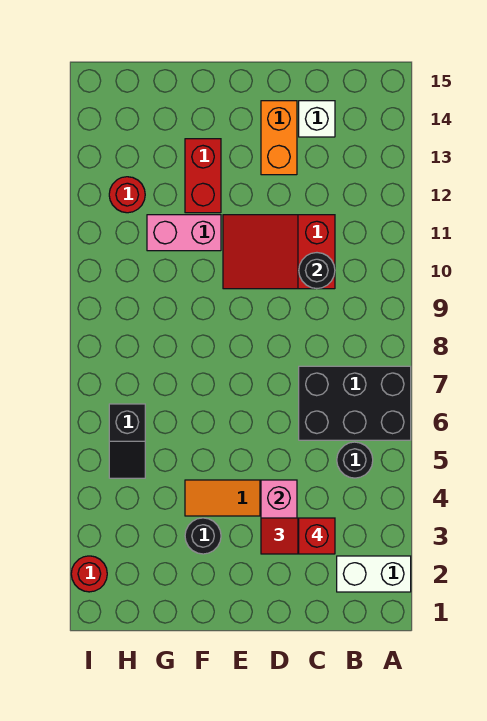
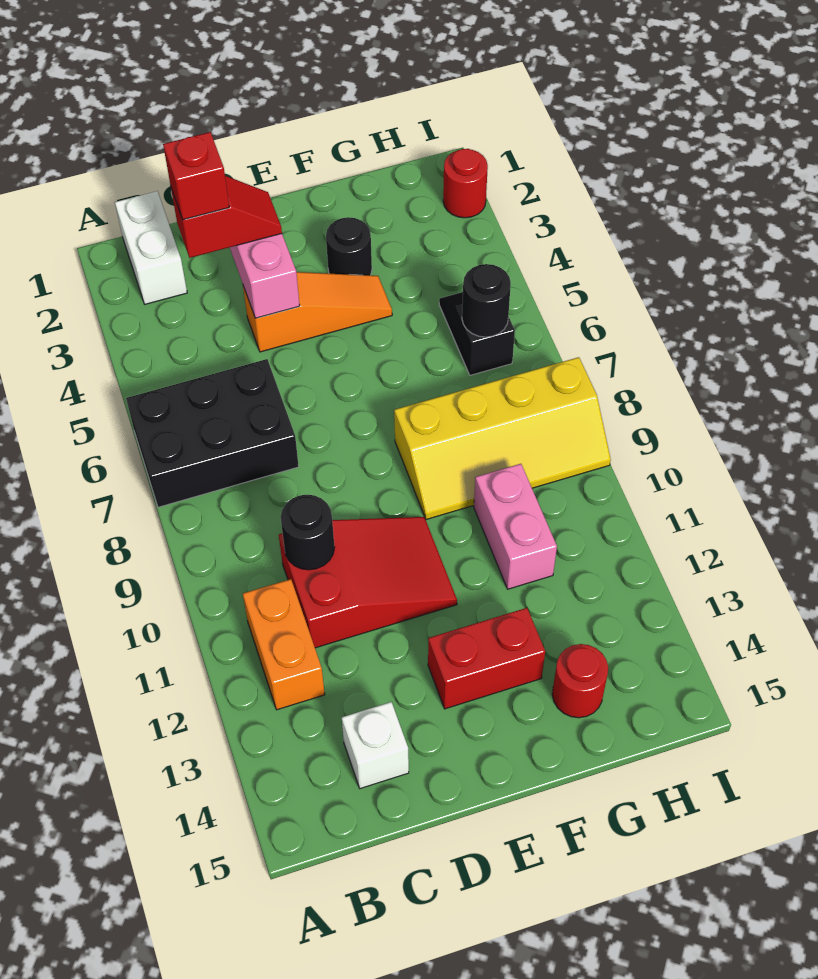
white brick A2:B2 level 1 -> white brick B1:B2 level 1
black round brick B5 level 1 -> black round brick H6 level 2
orange brick D13:D14 level 1 -> orange brick B11:B12 level 1
none -> yellow slope F8:I9 level 1 top 8
pink brick F11:G11 level 1 -> pink brick G10:G11 level 1
red brick F12:F13 level 1 -> red brick E13:F13 level 1
red round brick H12 level 1 -> red round brick G14 level 1

